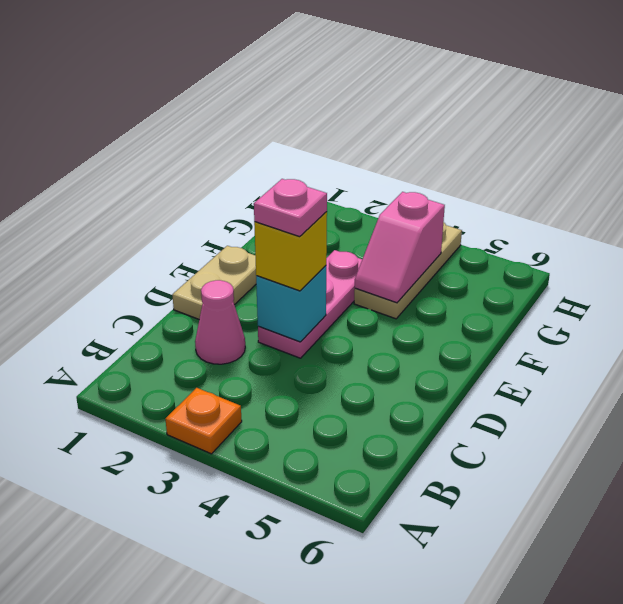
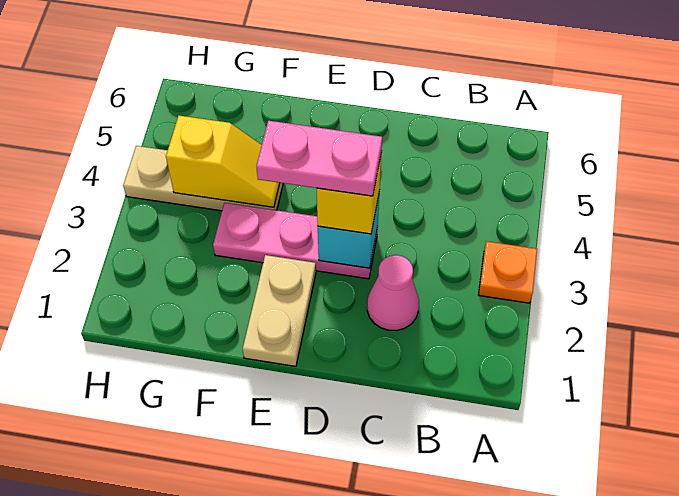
tan plate D1:E1 level 1 -> tan plate E1:E2 level 1
pink plate D3 level 4 -> pink plate D3:E3 level 4
pink slope F4:G4 level 2 top G -> yellow slope F4:G4 level 2 top G

